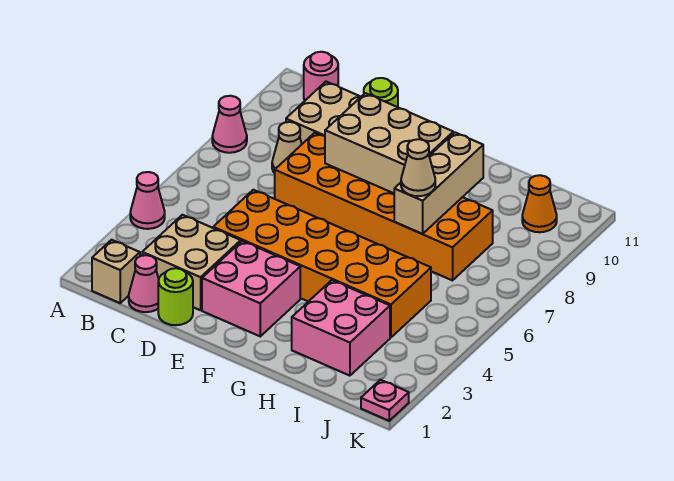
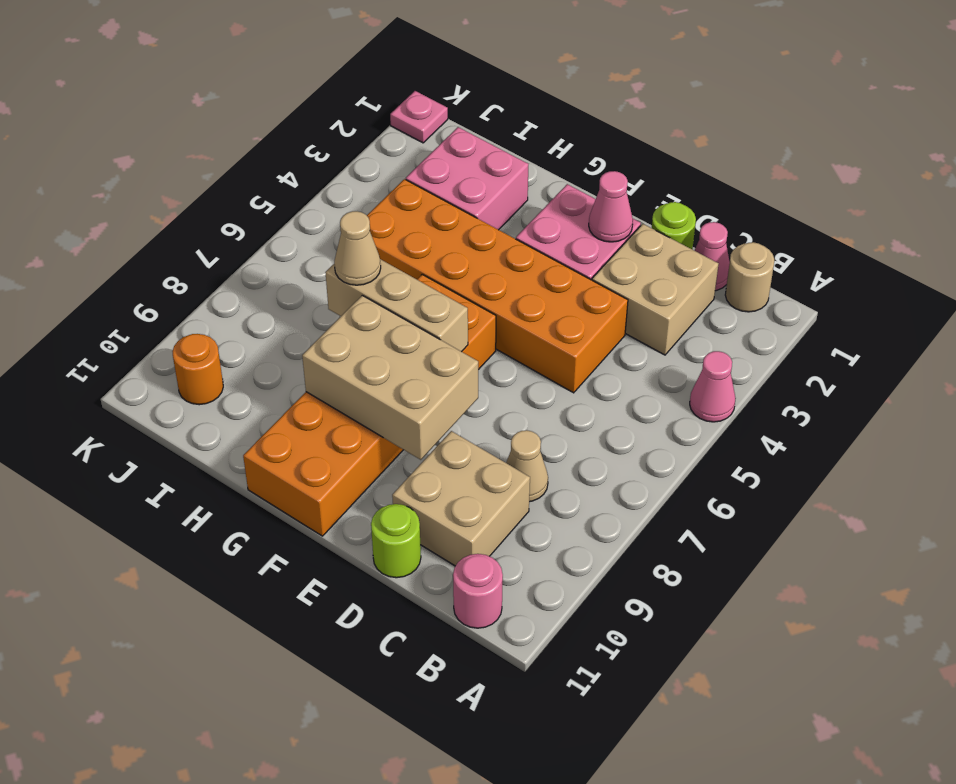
pink cone A8 level 1 -> pink cone E2 level 2
tan brick B1 level 1 -> tan round brick B1 level 1
orange brick D7:I8 level 1 -> orange brick F6:G11 level 1
tan brick H7:H9 level 2 -> tan brick F7:H7 level 2
orange cone J10 level 1 -> orange round brick J10 level 1

